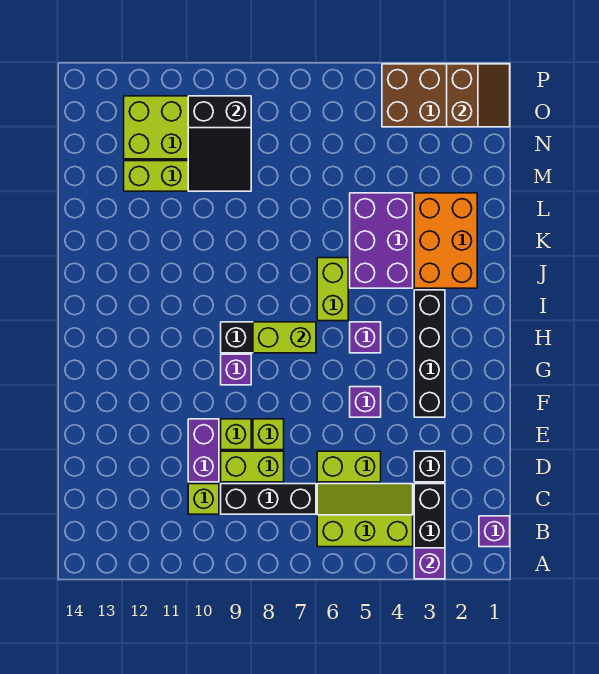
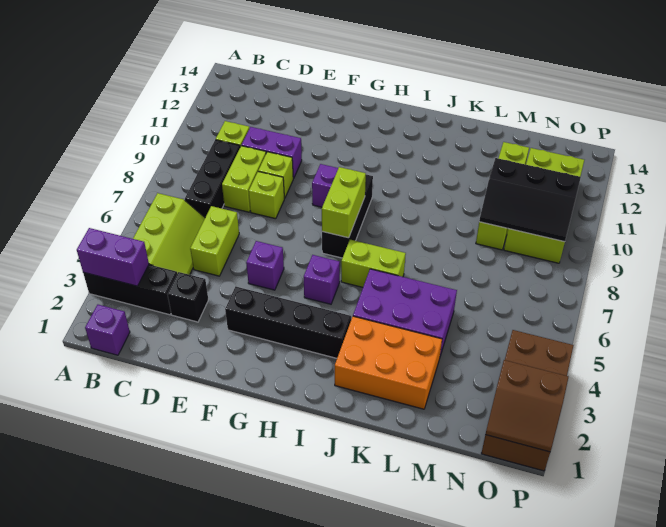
purple brick A3 level 2 -> purple brick A3:B3 level 2
black slope M9:O10 level 2 top O -> black slope M9:O10 level 2 top 10

